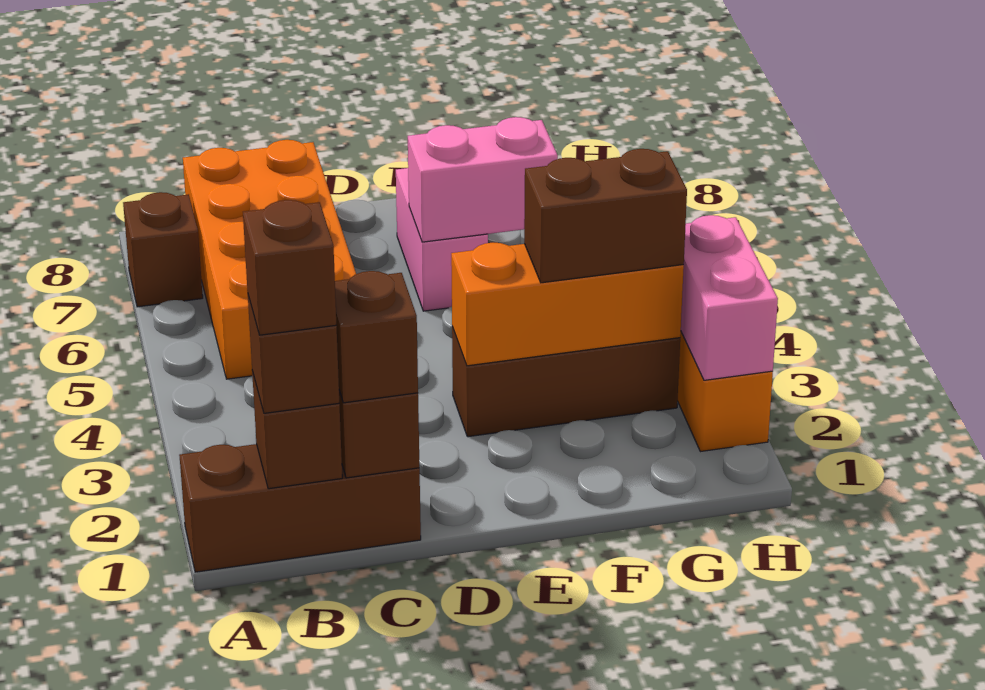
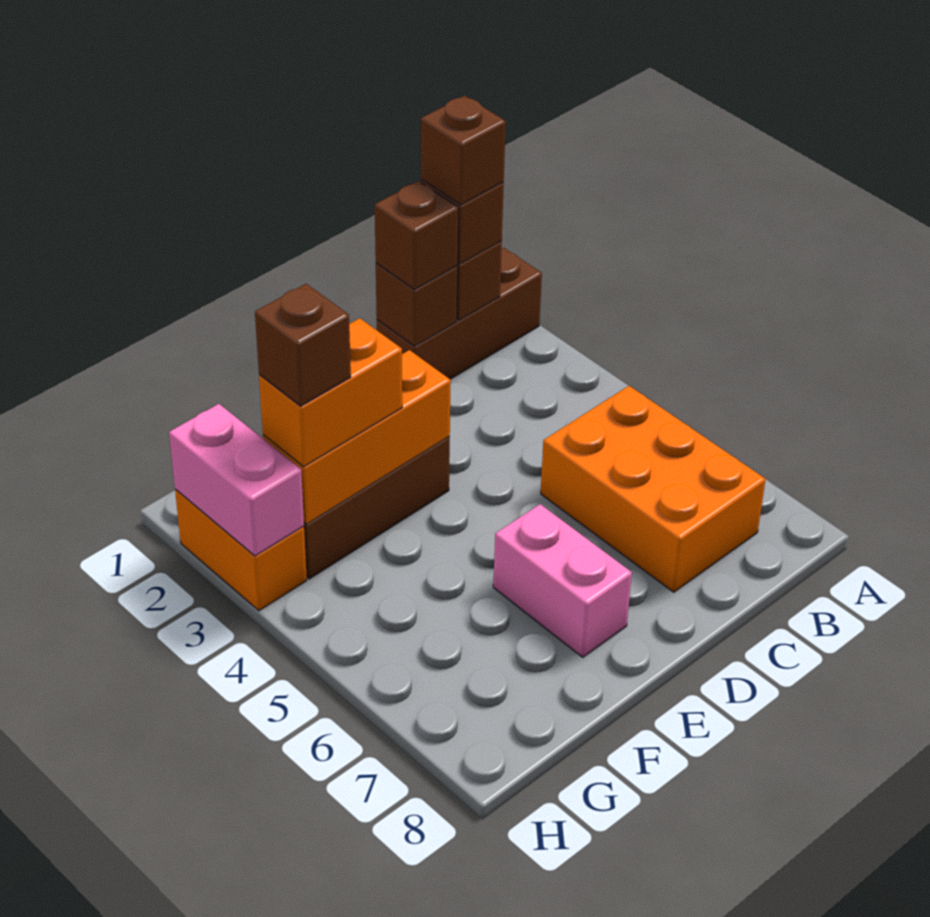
brown brick A7 level 1 -> brown brick G3 level 4
orange brick B5:C8 level 1 -> orange brick B5:C7 level 1
pink brick E6:F6 level 2 -> none
brown brick F3:G3 level 3 -> orange brick F3:G3 level 3

